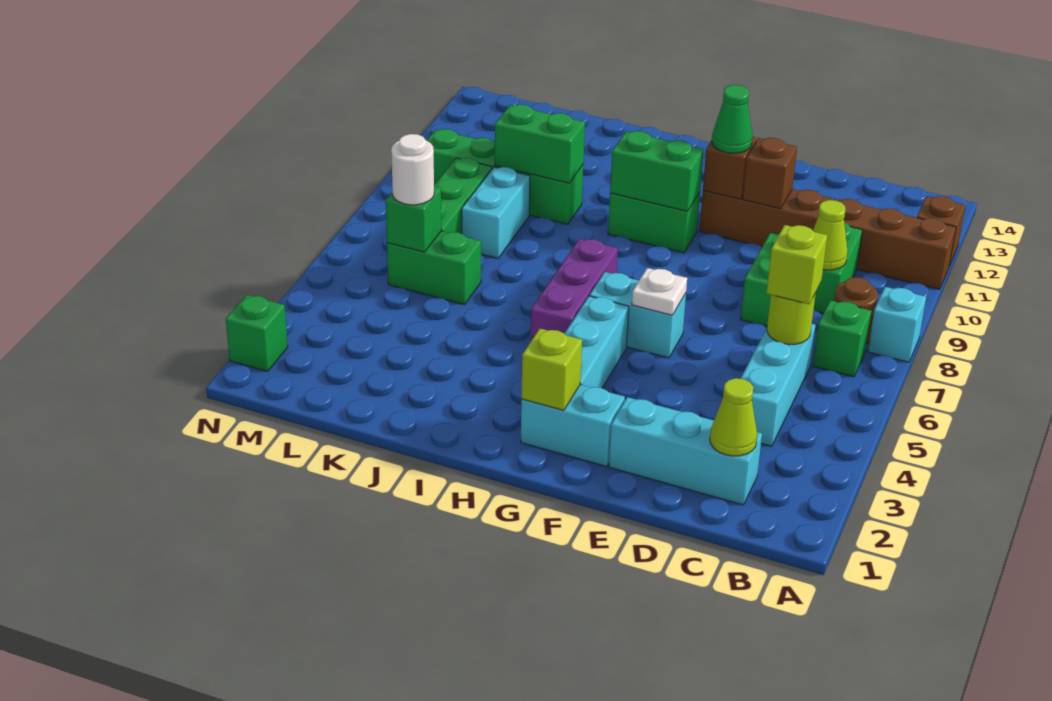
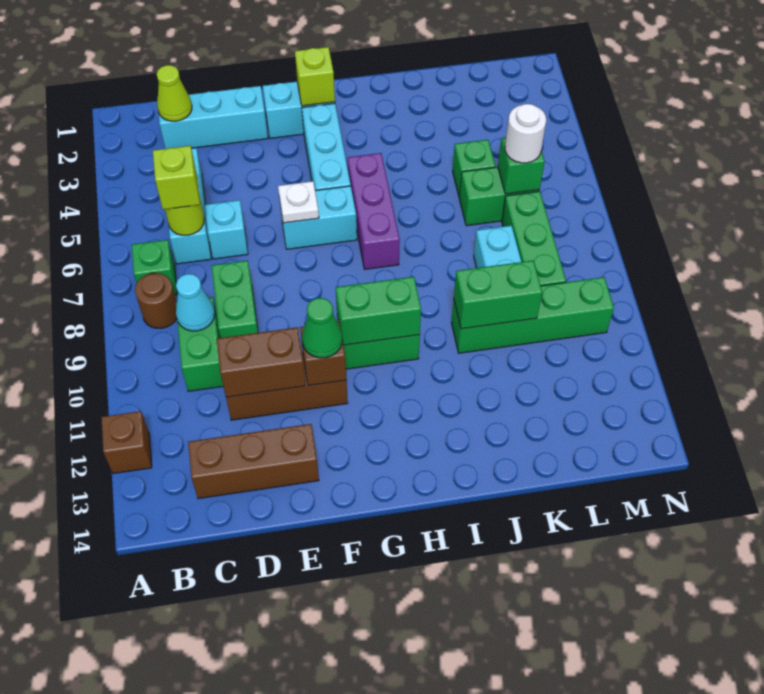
cyan brick A8 level 1 -> cyan brick D6 level 1
brown brick A11:C11 level 1 -> brown brick C13:E13 level 1
lime cone C9 level 2 -> cyan cone C9 level 2
brown brick E11 level 2 -> brown brick D11:E11 level 2
green brick N2 level 1 -> green brick K5 level 1

